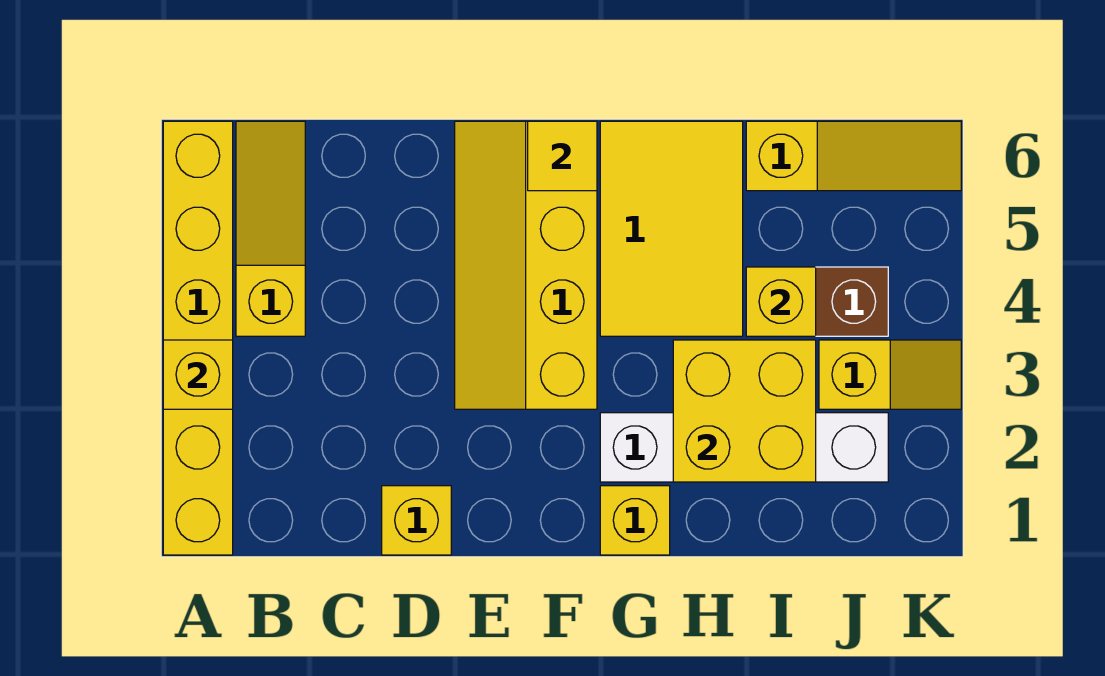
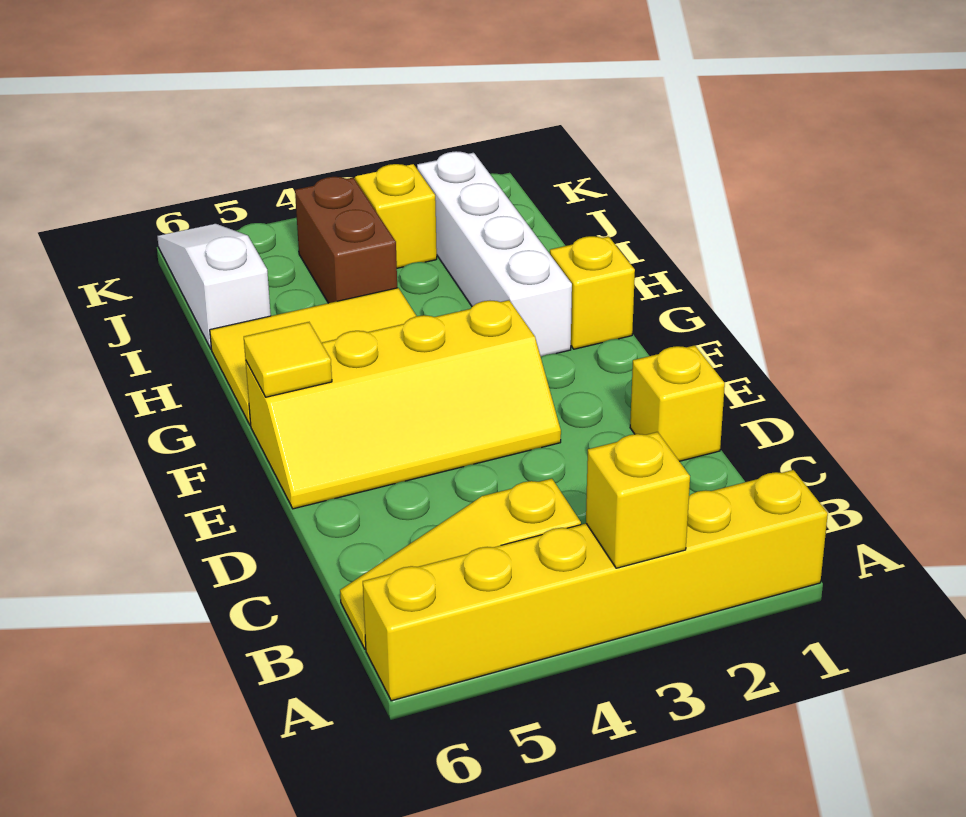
yellow brick H2:I3 level 2 -> none
yellow brick I4 level 2 -> none
yellow slope I6:K6 level 1 top I -> white slope I6:K6 level 1 top I

